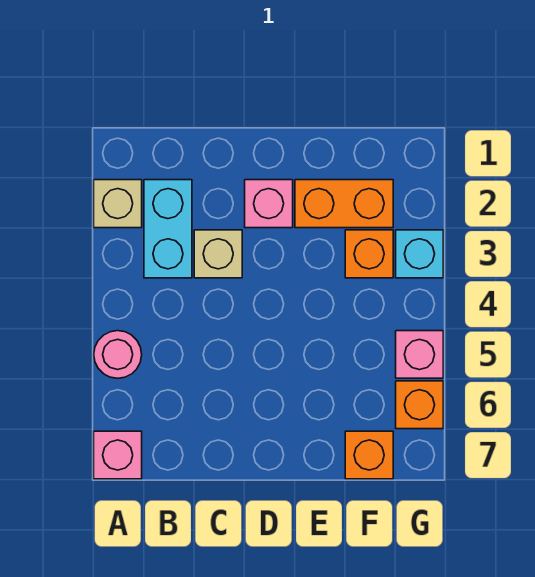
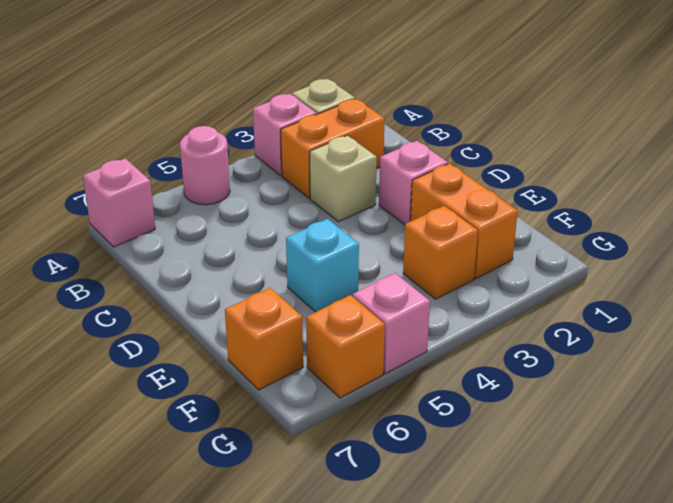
none -> pink brick A3 level 1
cyan brick B2:B3 level 1 -> orange brick B2:B3 level 1
cyan brick G3 level 1 -> cyan brick E5 level 1

